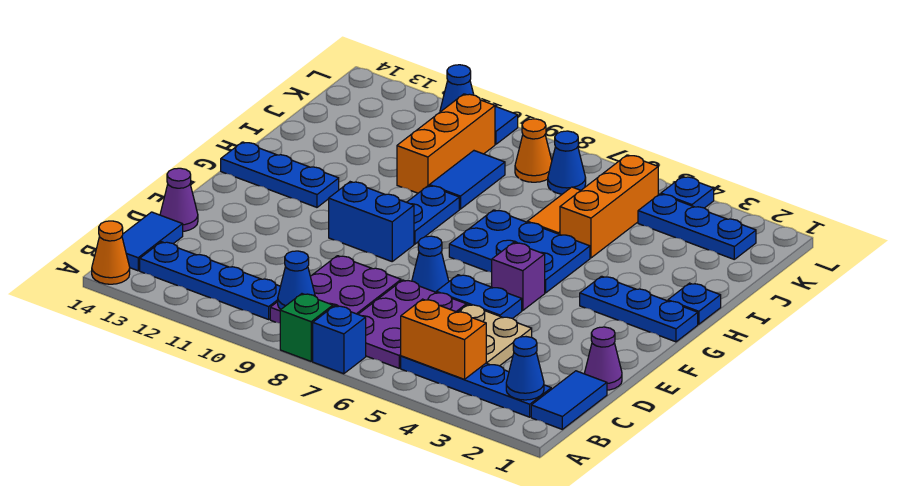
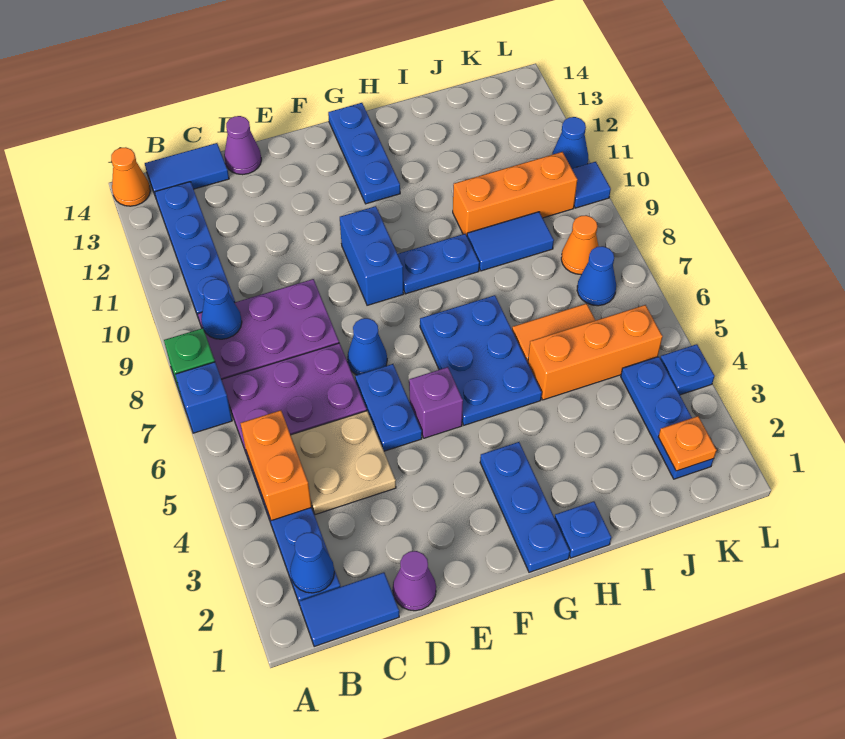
none -> orange plate K2 level 2

